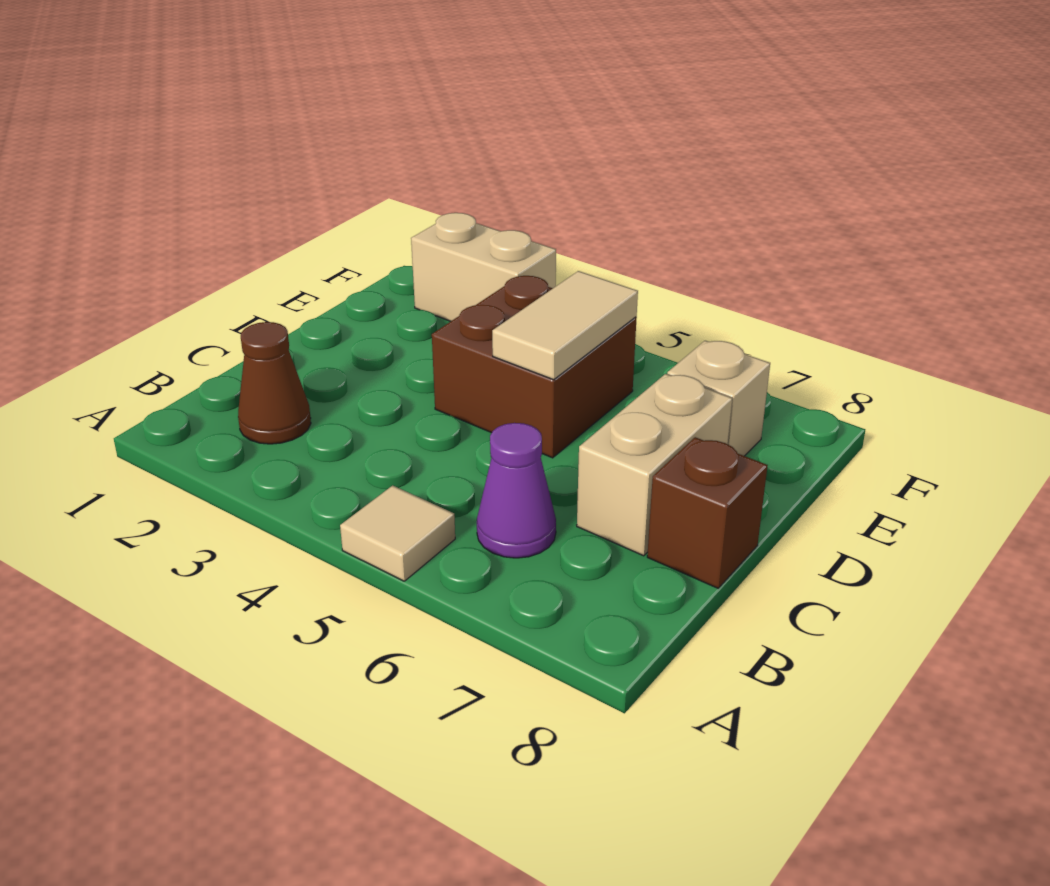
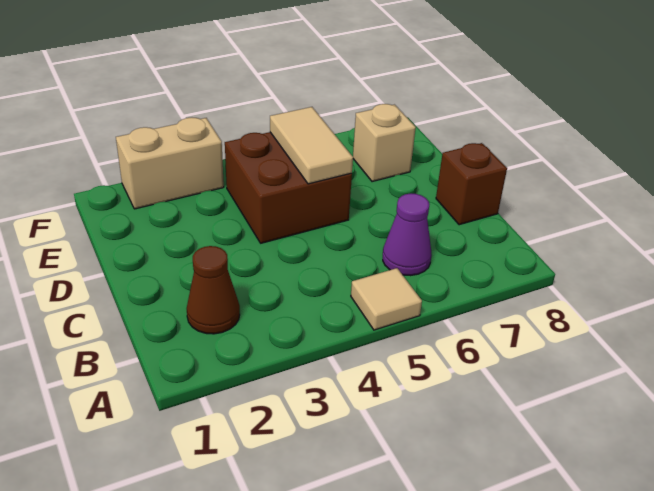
tan brick C7:D7 level 1 -> none

